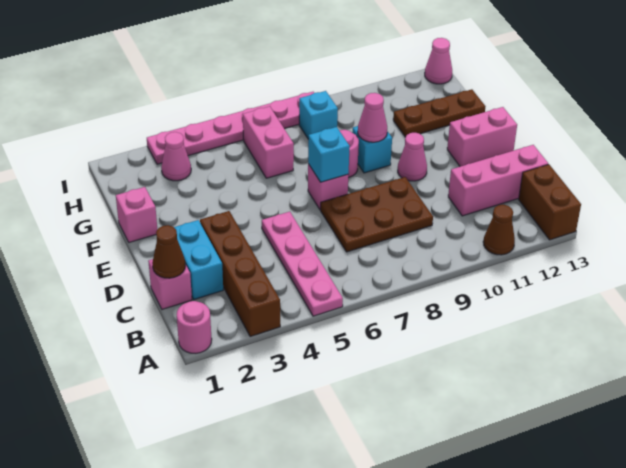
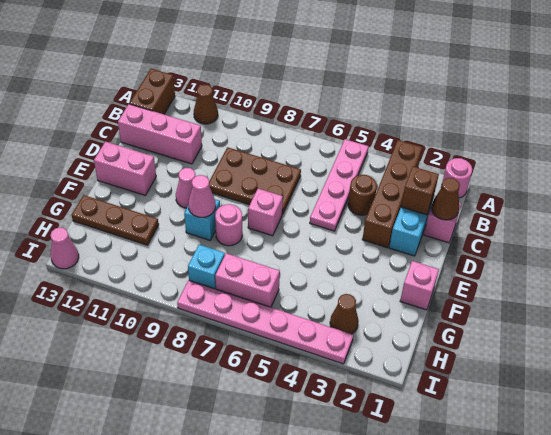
none -> brown brick C2 level 2
none -> brown round brick C4 level 1
cyan brick E7 level 2 -> none
pink brick G6:H6 level 1 -> pink brick H6:H7 level 1
pink cone H3 level 1 -> brown cone H3 level 1

